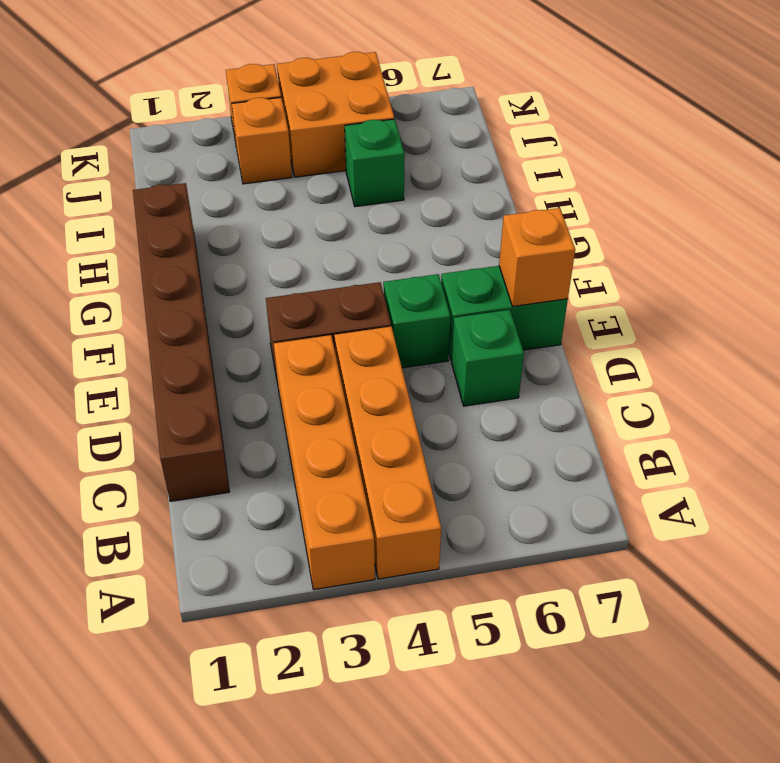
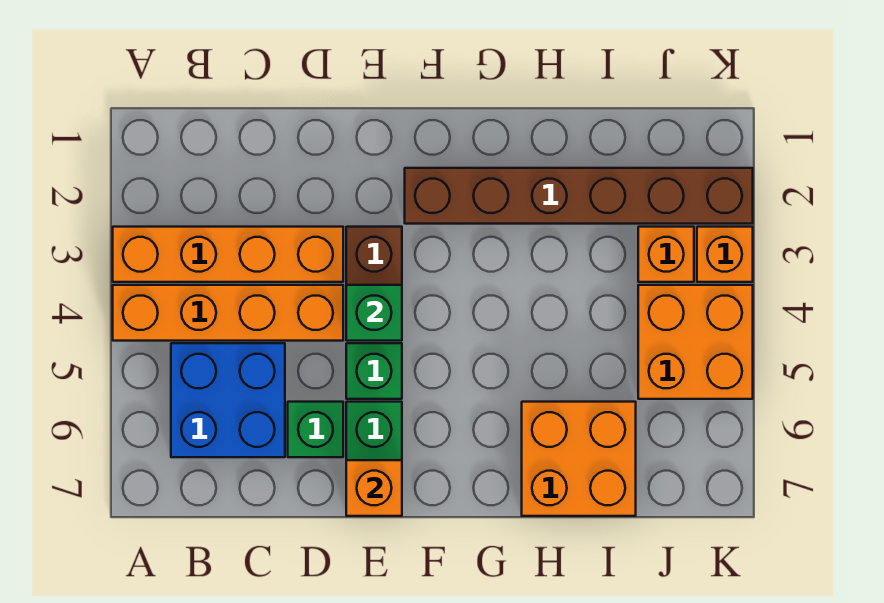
none -> blue brick B5:C6 level 1
brown brick C1:H1 level 1 -> brown brick F2:K2 level 1
none -> orange brick H6:I7 level 1
green brick I5 level 1 -> green brick E4 level 2

